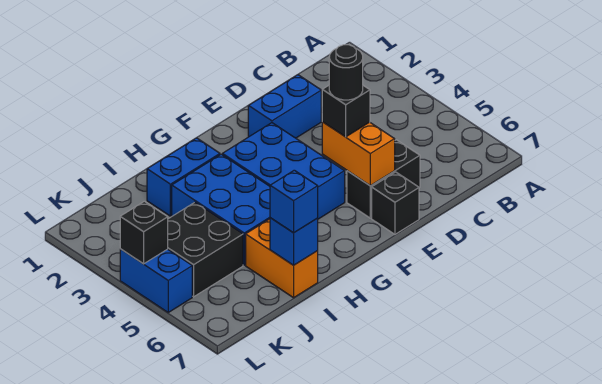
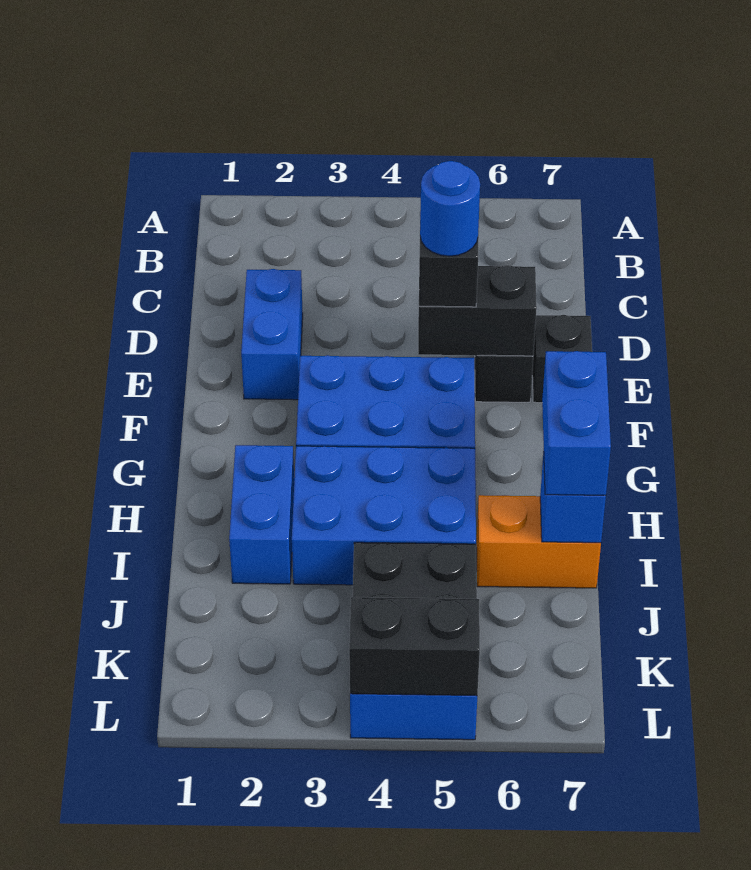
orange brick E5:E6 level 2 -> black brick E5:E6 level 2
black round brick E5 level 4 -> blue round brick E5 level 4
blue brick I7 level 3 -> blue brick H7:I7 level 3
black brick L4 level 2 -> black brick L4:L5 level 2

